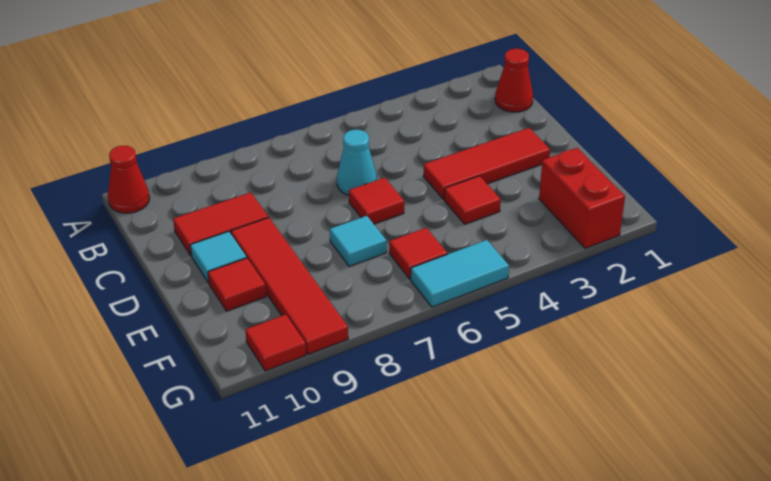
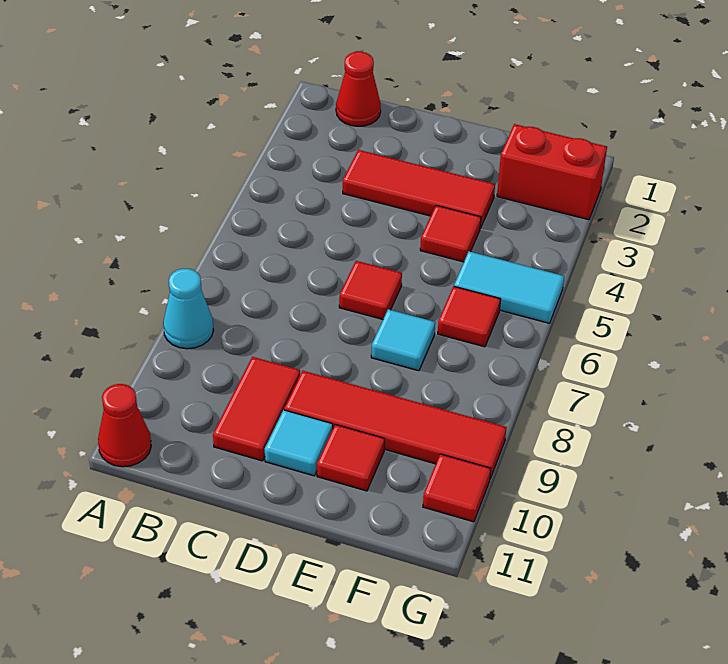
cyan cone C6 level 1 -> cyan cone A8 level 1
red tile D2:D4 level 1 -> red tile C3:E3 level 1
cyan tile G5:G6 level 1 -> cyan tile F5:G5 level 1

